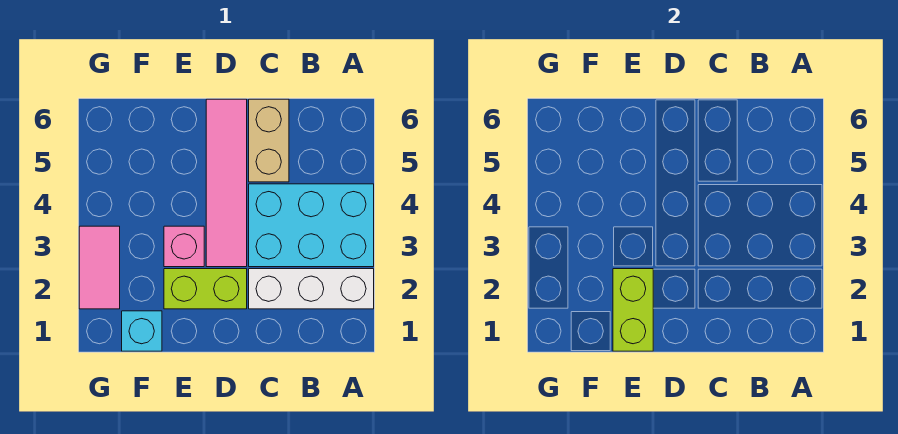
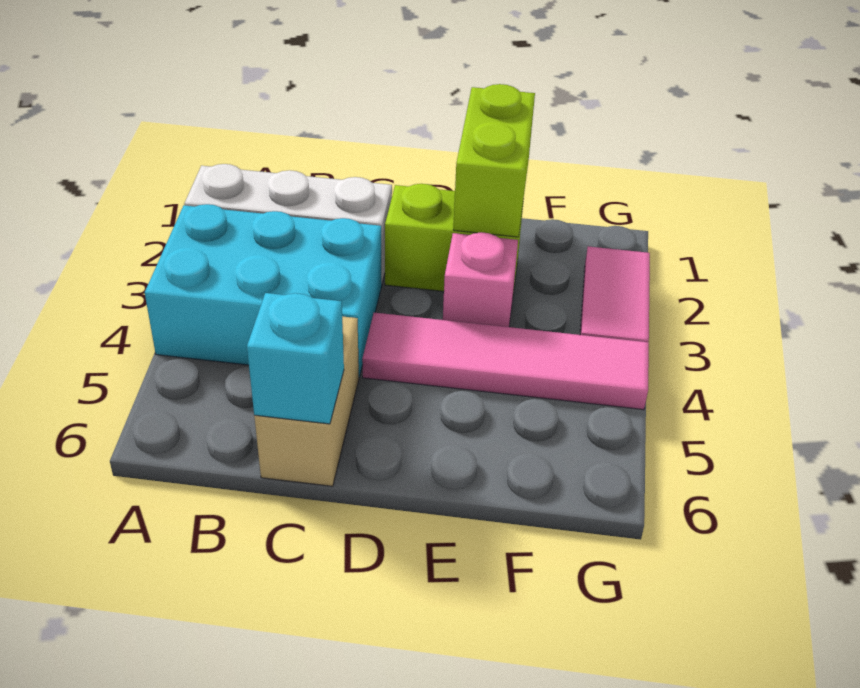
pink tile D3:D6 level 1 -> pink tile D4:G4 level 1
cyan brick F1 level 1 -> cyan brick C6 level 2

